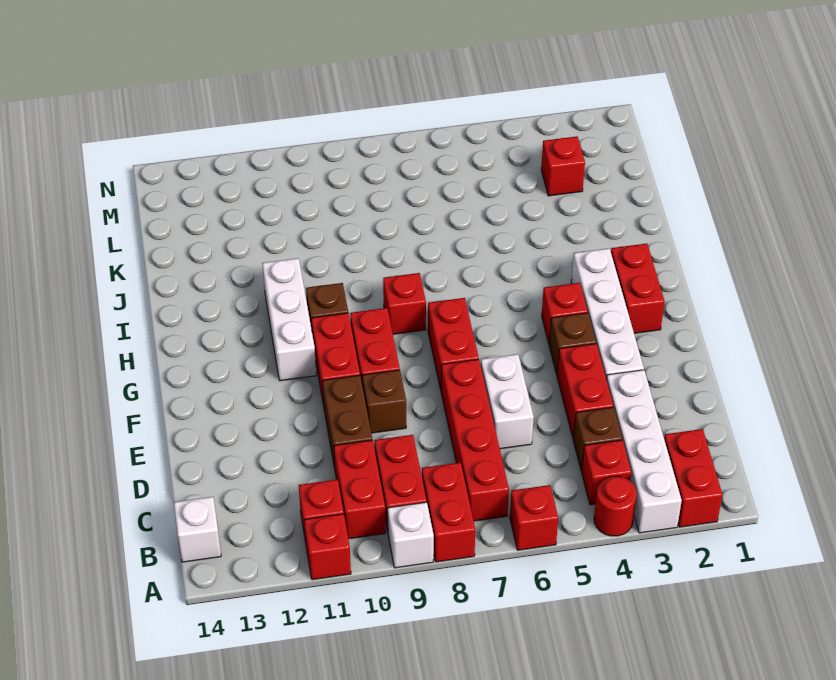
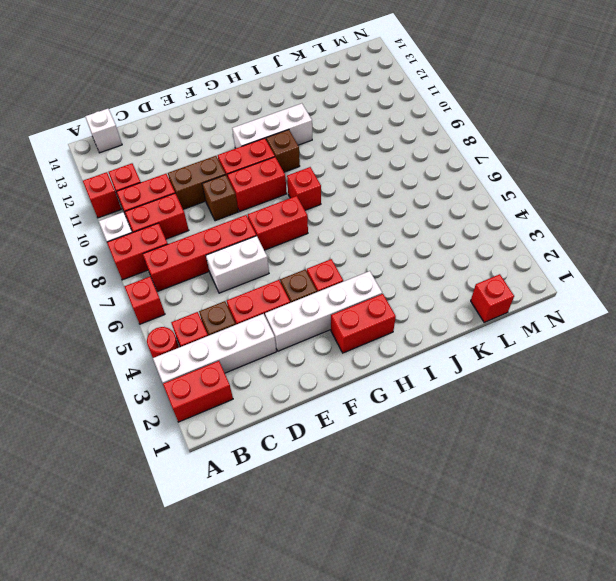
red brick L3 level 1 -> red brick L1 level 1

